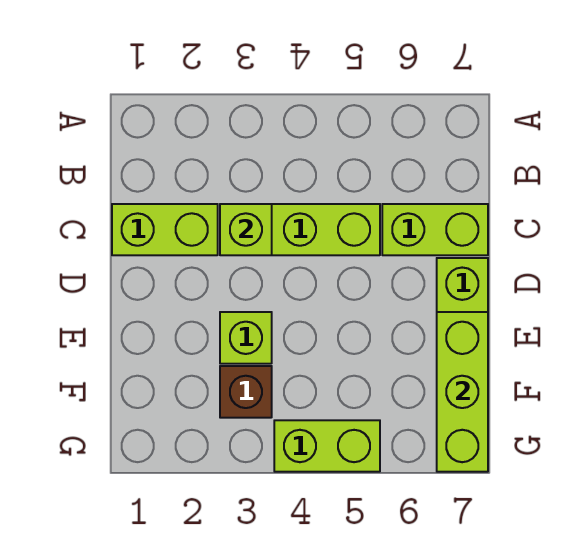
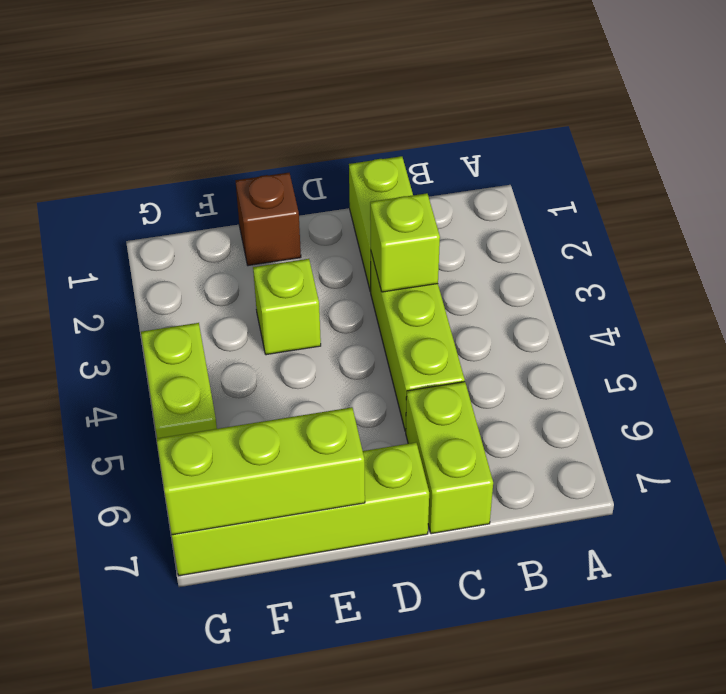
brown brick F3 level 1 -> brown brick E1 level 1

